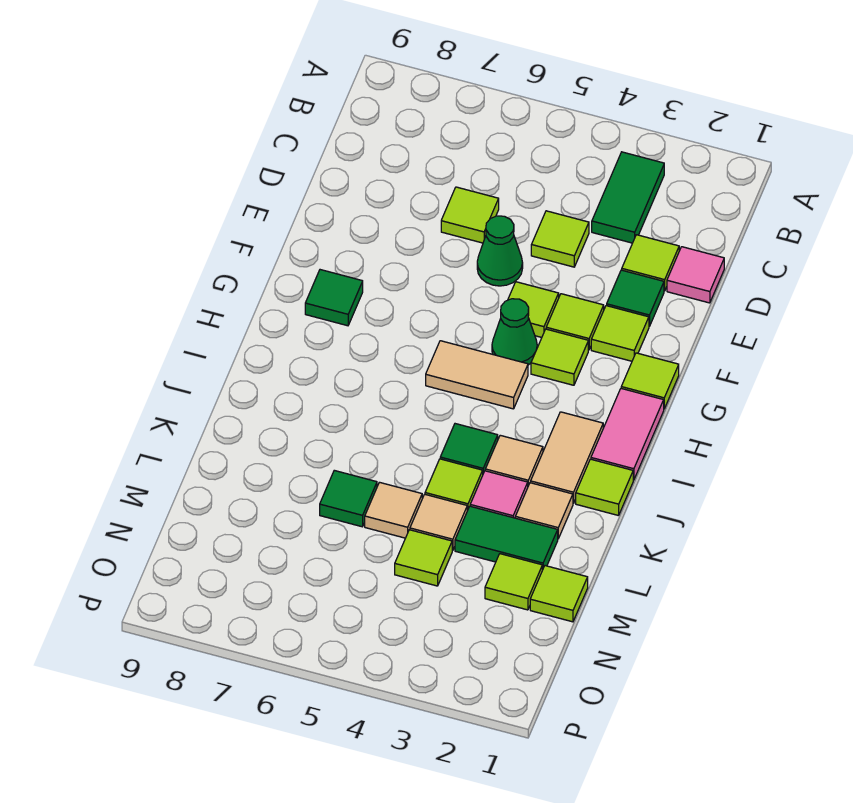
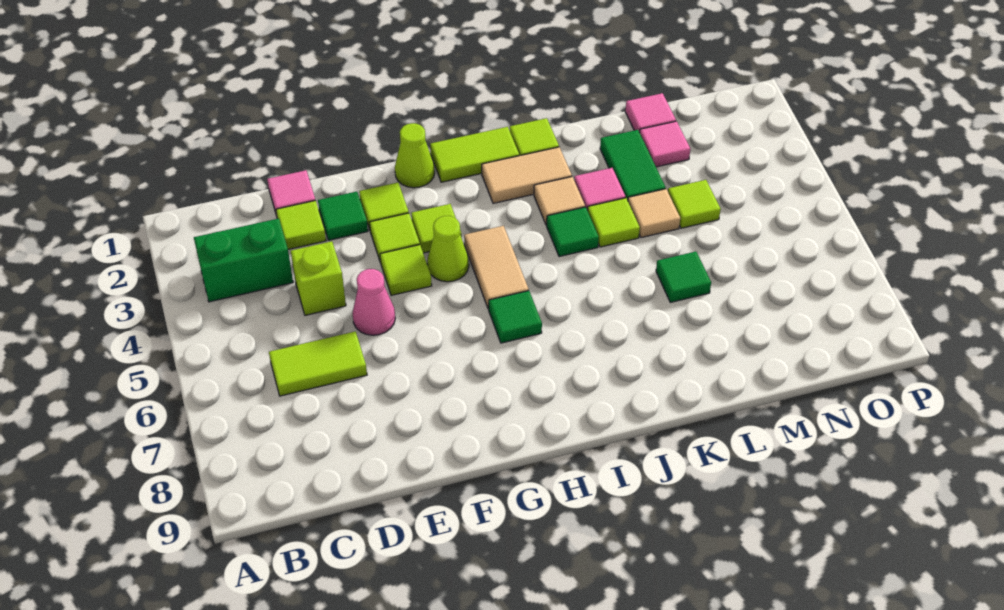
green tile B3:C3 level 1 -> green brick B3:C3 level 1
lime tile D4 level 1 -> lime brick D4 level 1
lime tile D6 level 1 -> lime tile C6:D6 level 1
green cone E5 level 1 -> pink cone E5 level 1
lime tile G1 level 1 -> lime cone G1 level 1
green cone G4 level 1 -> lime cone G4 level 1
green tile G8 level 1 -> green tile H6 level 1
pink tile H1:I1 level 1 -> lime tile H1:I1 level 1
tan tile K2 level 1 -> none
tan tile L5 level 1 -> none
lime tile M1 level 1 -> pink tile M1 level 1
lime tile M2 level 1 -> pink tile M2 level 1

